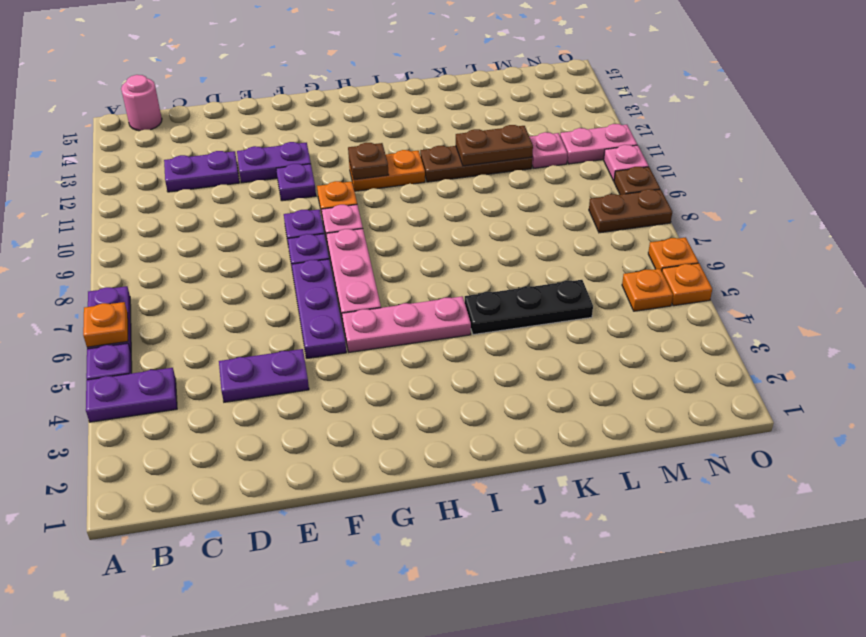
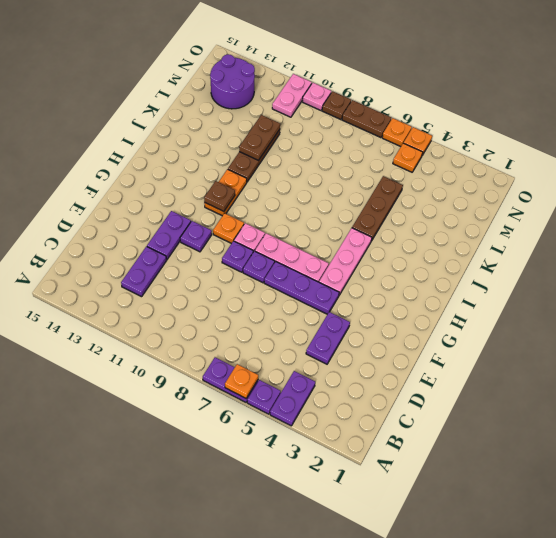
pink round brick B15 level 1 -> none
black plate J5:L5 level 1 -> brown plate J5:L5 level 1
pink plate M11 level 1 -> none
none -> purple round brick M13:N14 level 1
brown plate N8:O8 level 1 -> brown plate O7:O8 level 1

